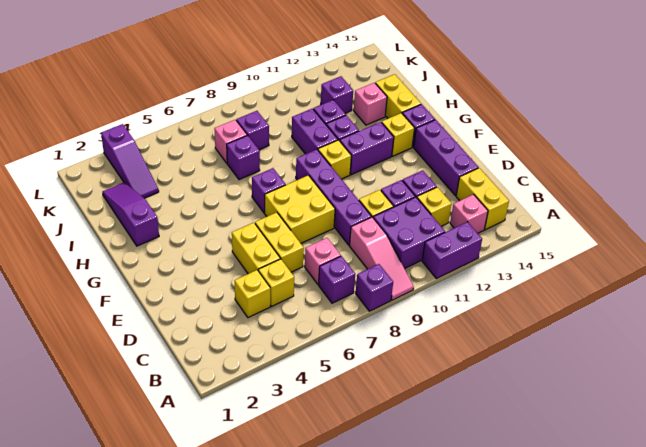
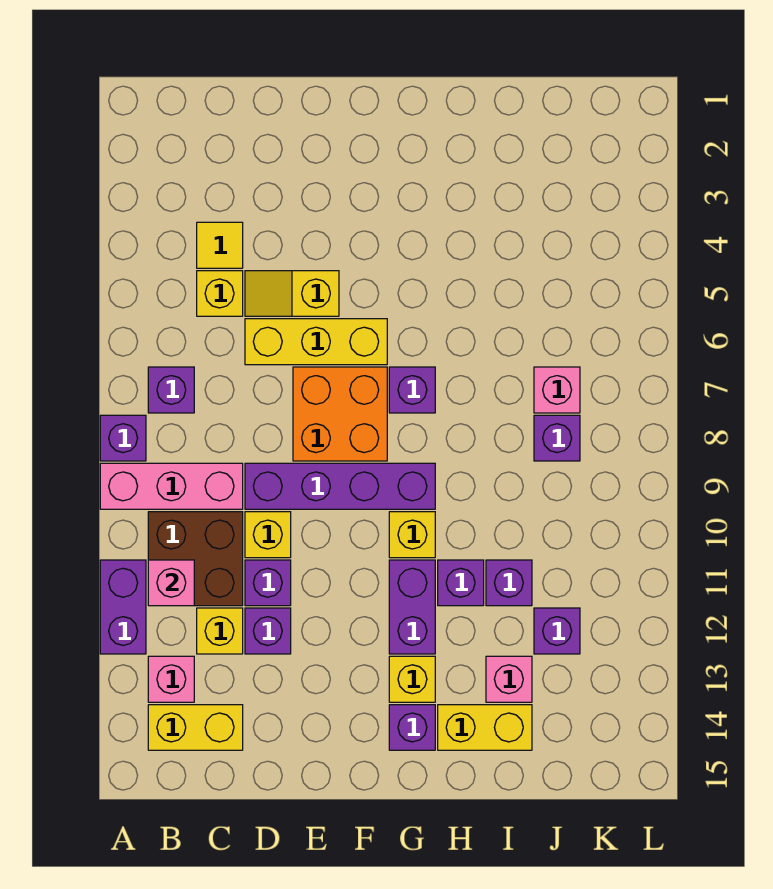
pink slope A9:C9 level 1 top C -> pink brick A9:C9 level 1
purple brick B10:C11 level 1 -> brown brick B10:C11 level 1
yellow brick C4 level 1 -> yellow tile C4 level 1
pink brick C7 level 1 -> pink brick B11 level 2
yellow brick D5:E5 level 1 -> yellow slope D5:E5 level 1 top E
yellow brick D6:E6 level 1 -> yellow brick D6:F6 level 1
purple brick D14:F14 level 1 -> none
yellow brick E7:F8 level 1 -> orange brick E7:F8 level 1
purple slope H2:J2 level 1 top H -> none
purple brick H10:I10 level 1 -> none
purple brick I7 level 1 -> none
purple slope J3:L3 level 1 top L -> none

